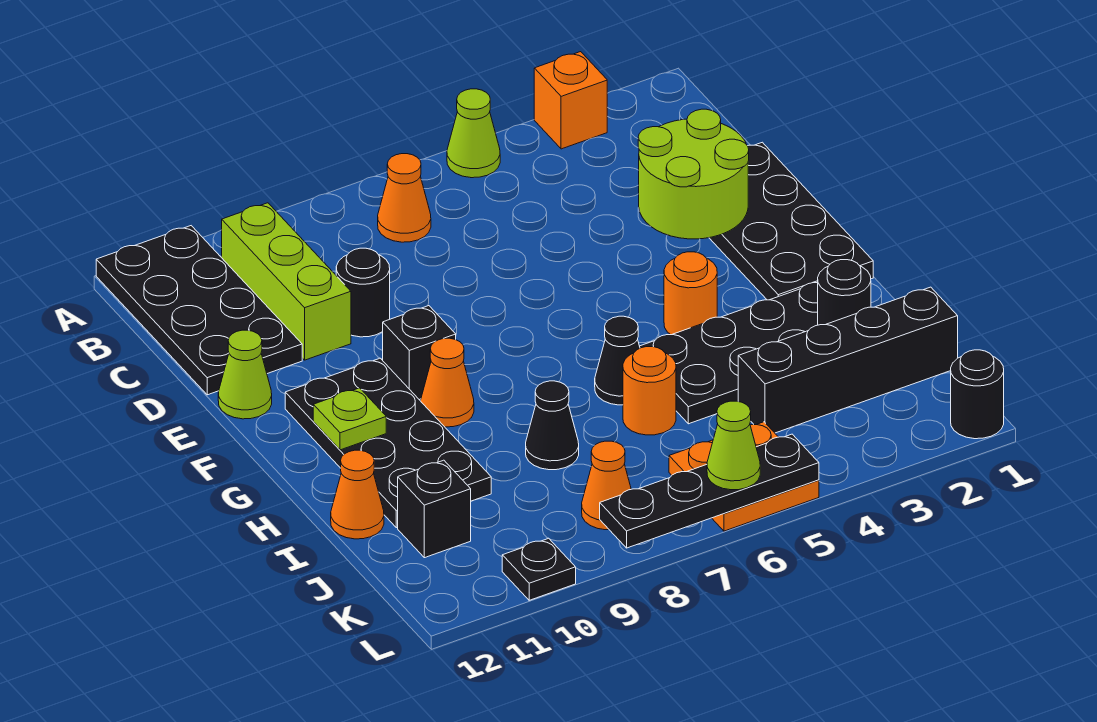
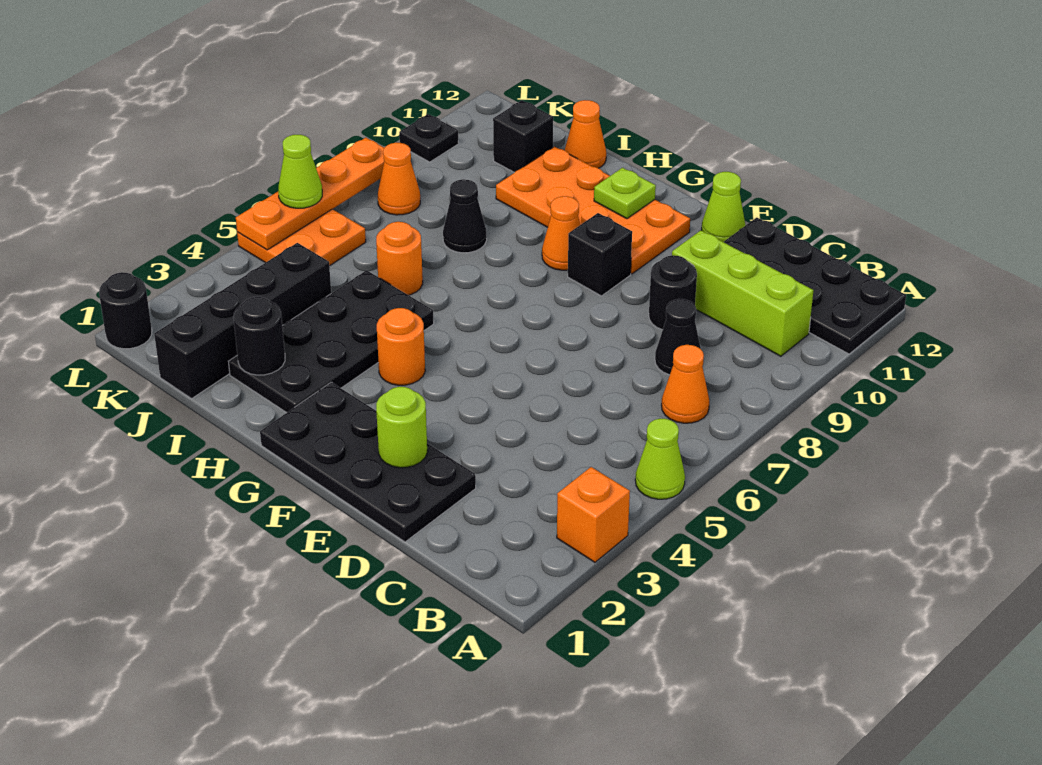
lime round brick D2:E3 level 2 -> lime round brick E2 level 2
black plate F10:I11 level 1 -> orange plate F10:I11 level 1
black cone H6 level 1 -> black cone C8 level 1
black plate L5:L8 level 2 -> orange plate L5:L8 level 2

